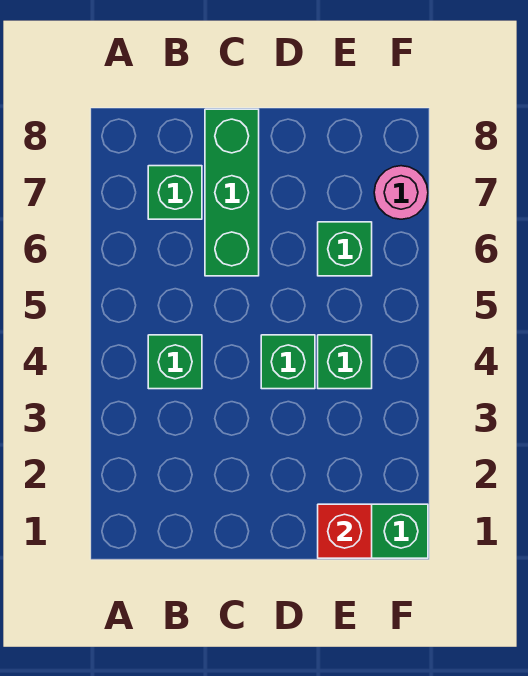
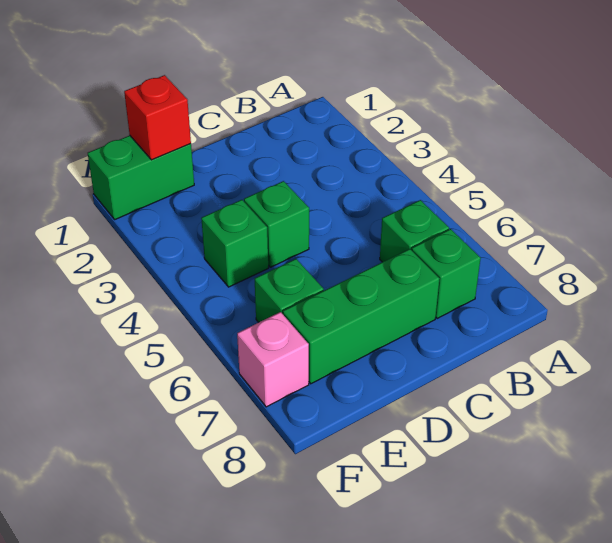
green brick B4 level 1 -> green brick B6 level 1
green brick C6:C8 level 1 -> green brick C7:E7 level 1
pink round brick F7 level 1 -> pink brick F7 level 1

